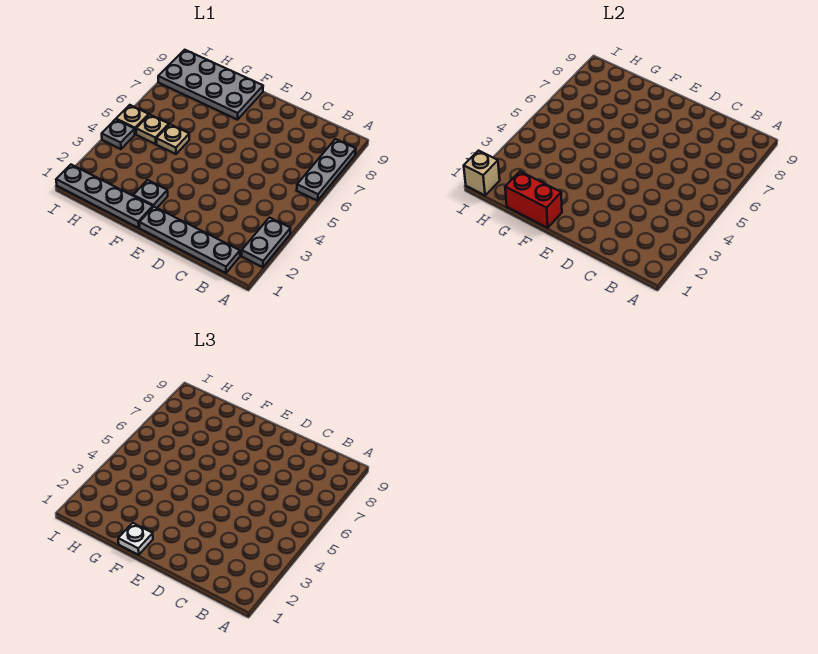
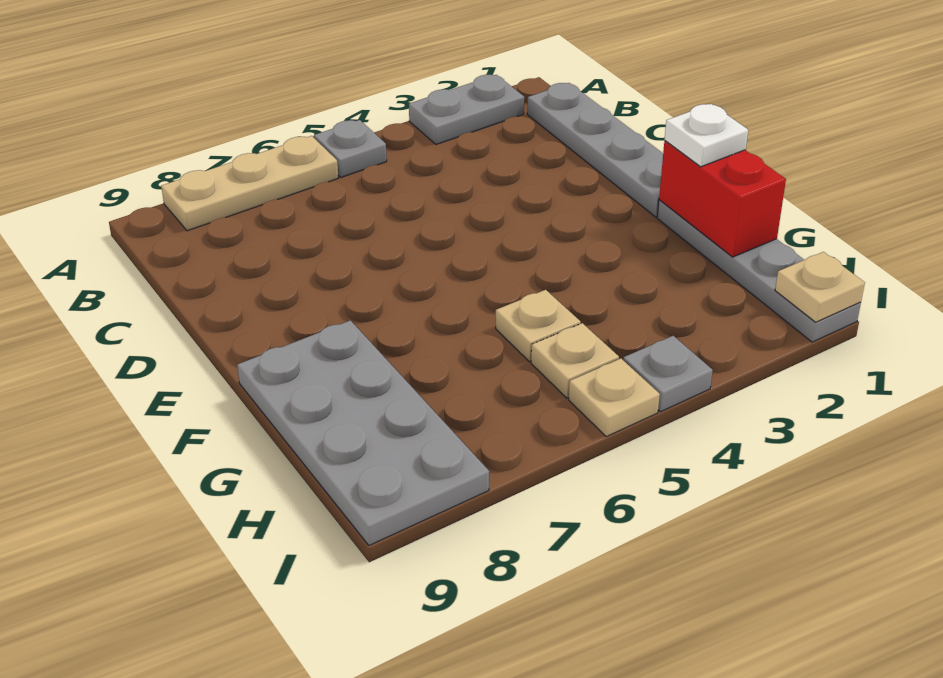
grey plate A6:A8 level 1 -> tan plate A6:A8 level 1
grey plate F2 level 1 -> grey plate A5 level 1
tan brick I1 level 2 -> tan plate I1 level 2

